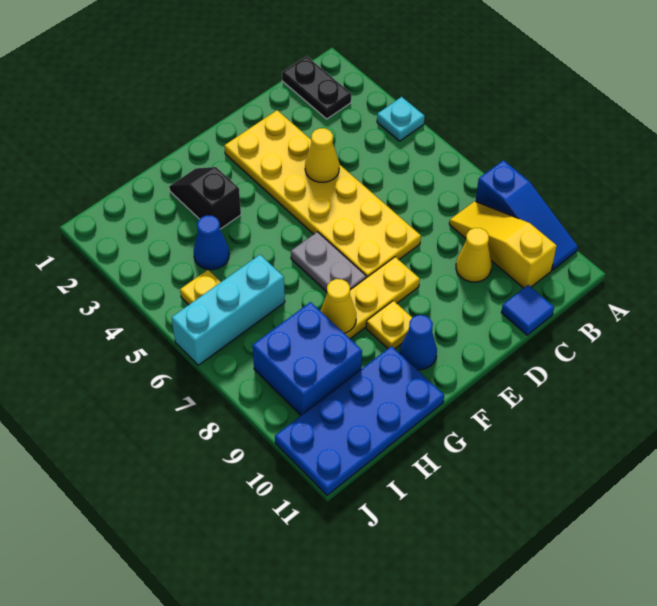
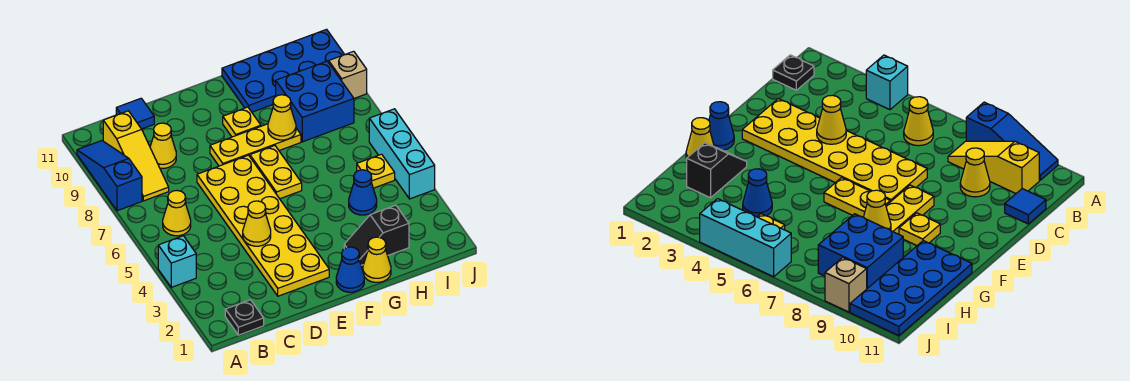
cyan plate A4 level 1 -> cyan brick A4 level 1
black plate B1:B2 level 1 -> black plate B1 level 1
none -> yellow cone B6 level 1
grey plate F6:F7 level 1 -> yellow plate F6:F7 level 1
blue cone F10 level 1 -> blue cone F1 level 1
none -> yellow cone G1 level 1
black slope G2:G3 level 1 top 3 -> black slope G2:H2 level 1 top H
cyan brick H6:J6 level 1 -> cyan brick J4:J6 level 1
none -> tan brick J9 level 1

